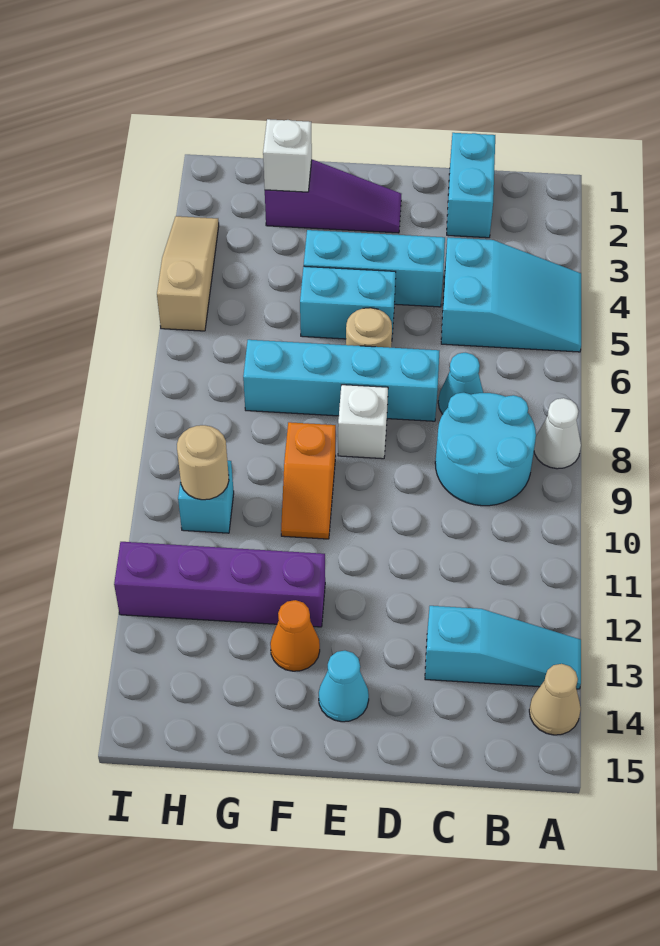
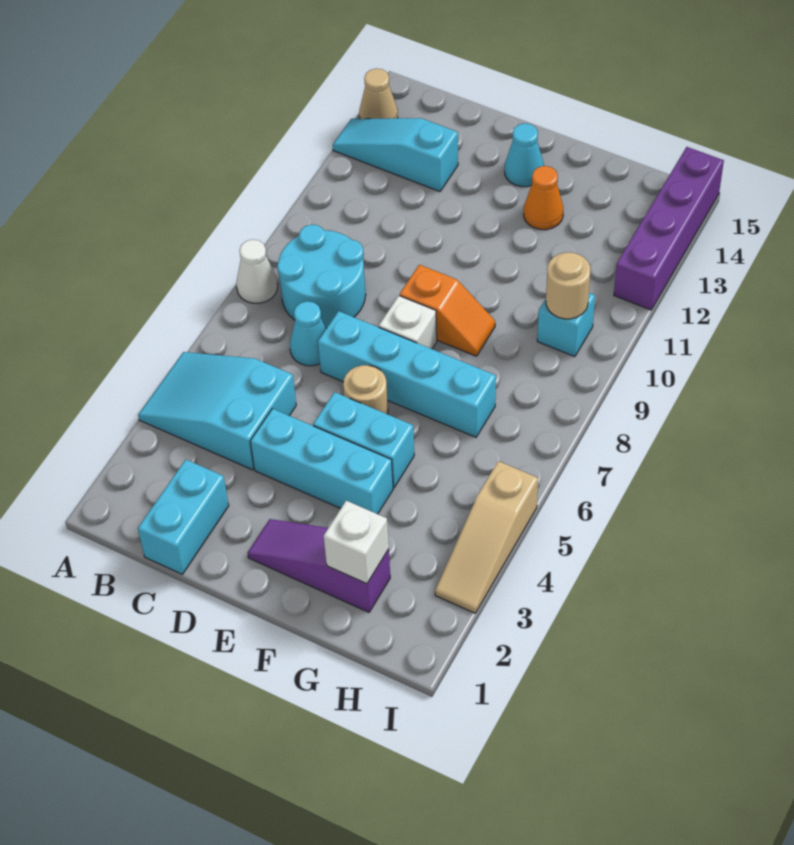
orange slope F9:F10 level 1 top 9 -> orange slope E9:F9 level 1 top E
purple brick F12:I12 level 1 -> purple brick I12:I15 level 1

